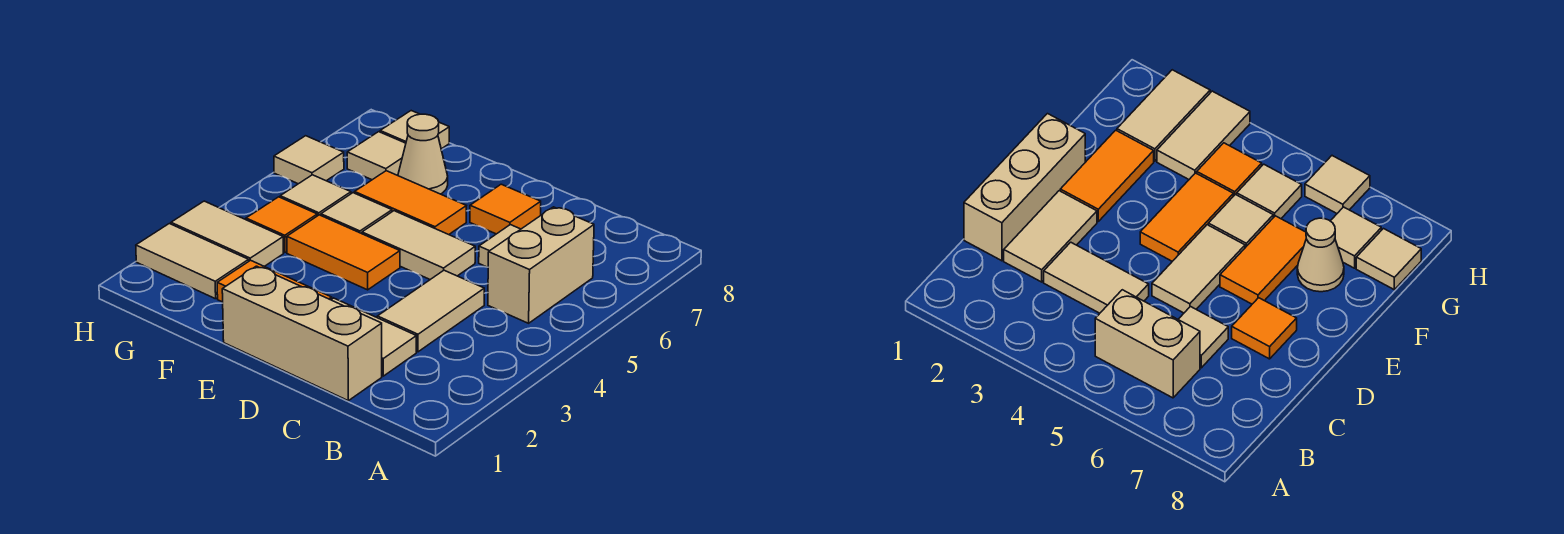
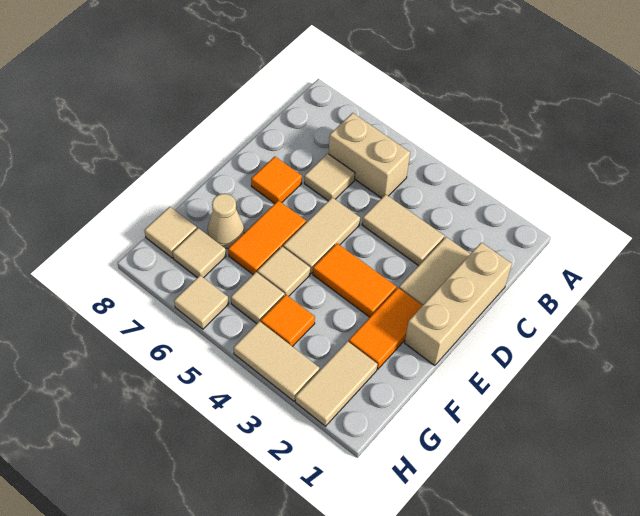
orange tile E4:F4 level 1 -> orange tile E3:E4 level 1
tan tile G3:H3 level 1 -> tan tile H3:H4 level 1

